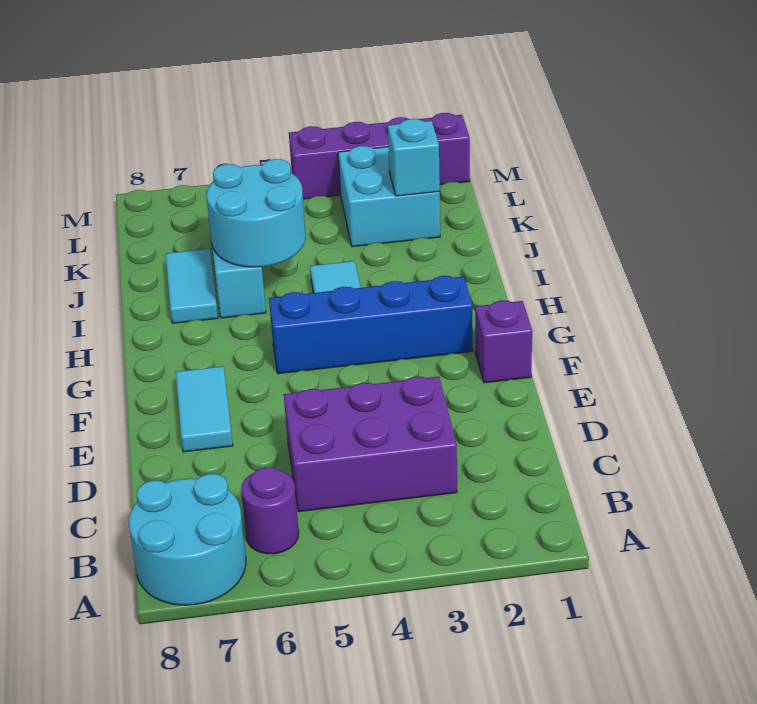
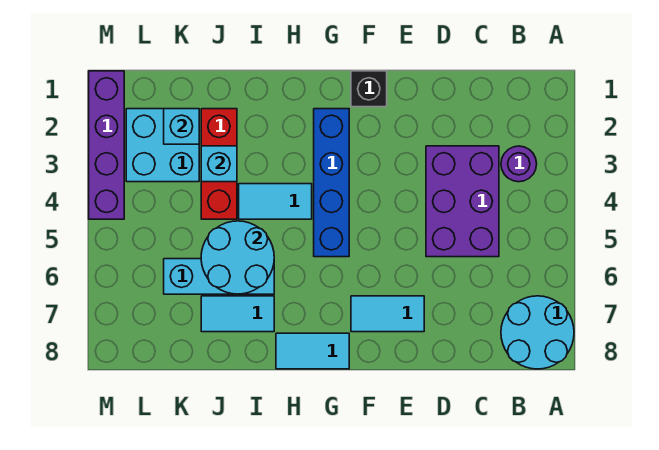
purple round brick B6 level 1 -> purple round brick B3 level 1
purple brick F1 level 1 -> black brick F1 level 1
none -> cyan tile G8:H8 level 1
none -> red brick J2:J4 level 1
none -> cyan brick J3 level 2

